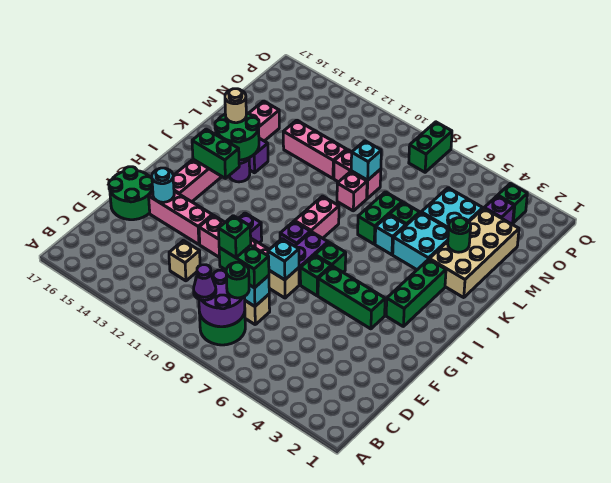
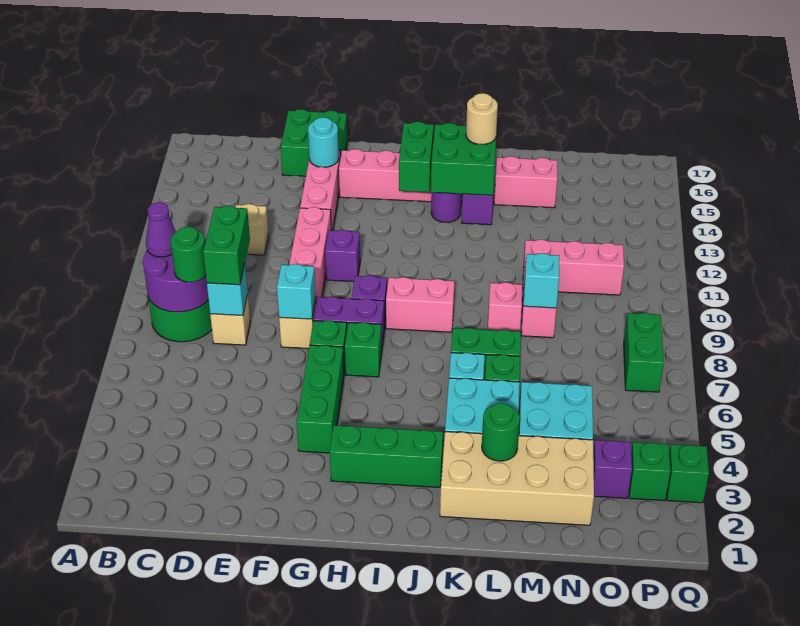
green brick D9 level 4 -> green brick Q3 level 1
green round brick E16:F17 level 1 -> green brick E16:F17 level 1
green round brick J14:K15 level 2 -> green brick J14:K15 level 2
pink brick M11:M13 level 1 -> pink brick M11:O11 level 1
green brick P8:Q8 level 1 -> green brick P7:P8 level 1

